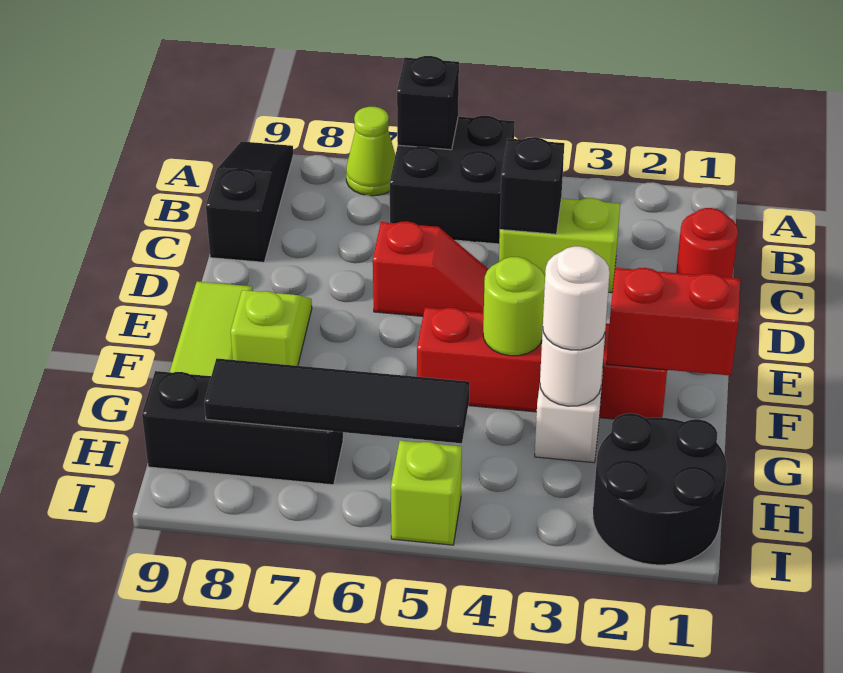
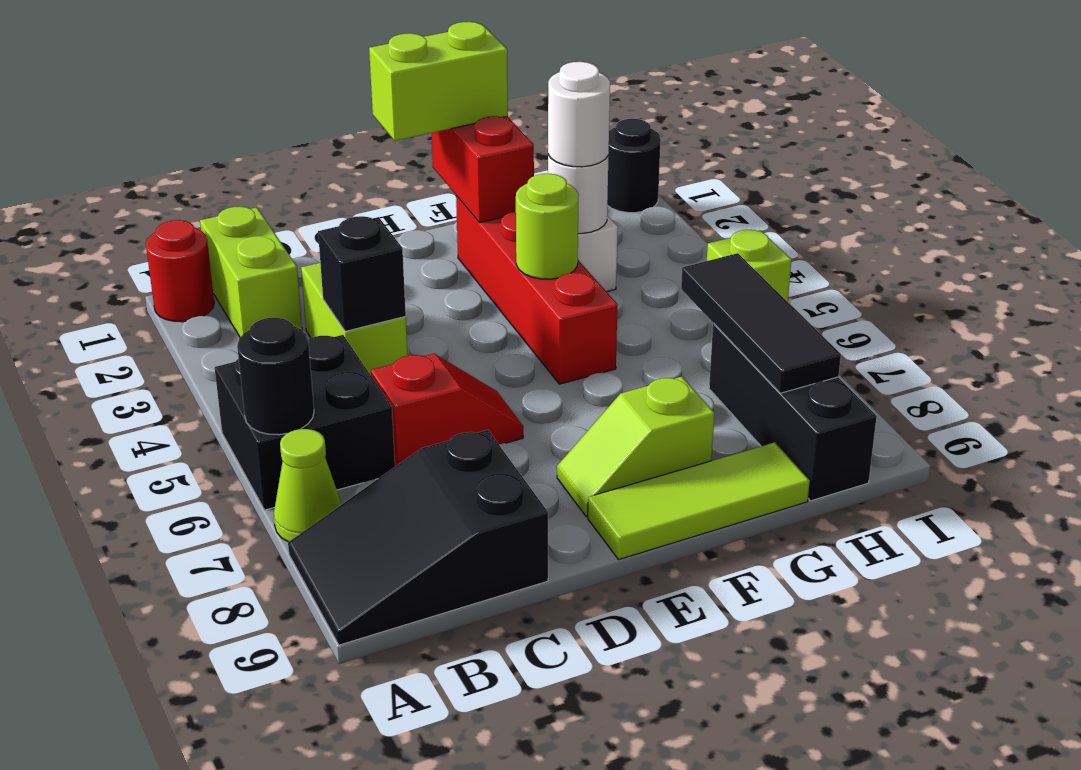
black brick A6 level 2 -> black round brick A6 level 2
black slope A9:C9 level 1 top C -> black slope A8:C9 level 1 top C
none -> lime brick B1:B2 level 1
red round brick C1 level 1 -> red round brick A1 level 1
red slope D5:D6 level 1 top 6 -> red slope C6:D6 level 1 top C
none -> lime brick E1:F1 level 3
black round brick H1:I2 level 1 -> black round brick I1 level 1
black tile H5:H8 level 2 -> black tile H6:H8 level 2

